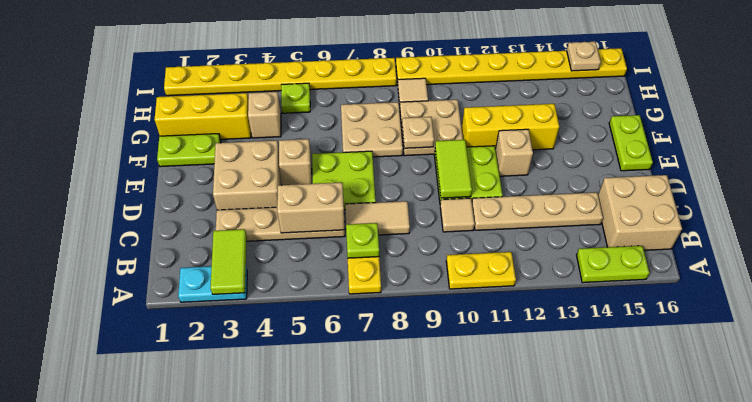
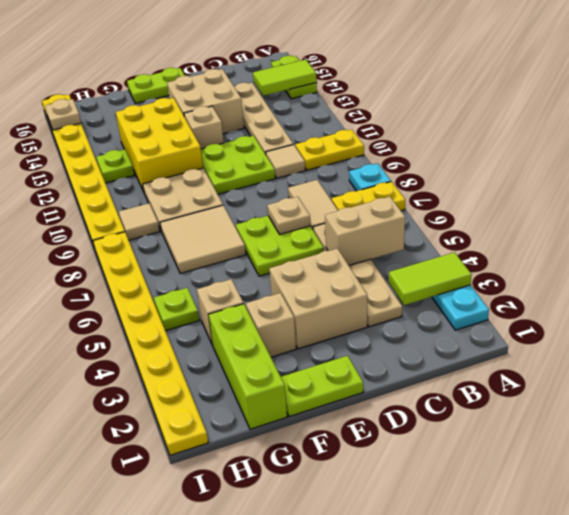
none -> cyan plate A8 level 1
yellow plate A10:A11 level 1 -> yellow plate A10:B10 level 1
lime plate B7 level 2 -> lime plate H12 level 1
tan brick B15:C16 level 1 -> tan brick D13:E14 level 1
tan brick C5:C6 level 2 -> tan brick B5:C5 level 2
lime tile D10:E10 level 2 -> lime tile A14:B14 level 2
tan brick E5 level 1 -> tan brick F3 level 1
lime plate F1:F2 level 1 -> lime plate E1:F1 level 1
tan plate F7:G8 level 1 -> tan tile F7:G8 level 1
tan plate F9 level 2 -> tan plate D7 level 2
yellow brick F11:F13 level 1 -> yellow brick F11:G13 level 1
yellow brick G1:G3 level 1 -> lime brick G1:G3 level 1

